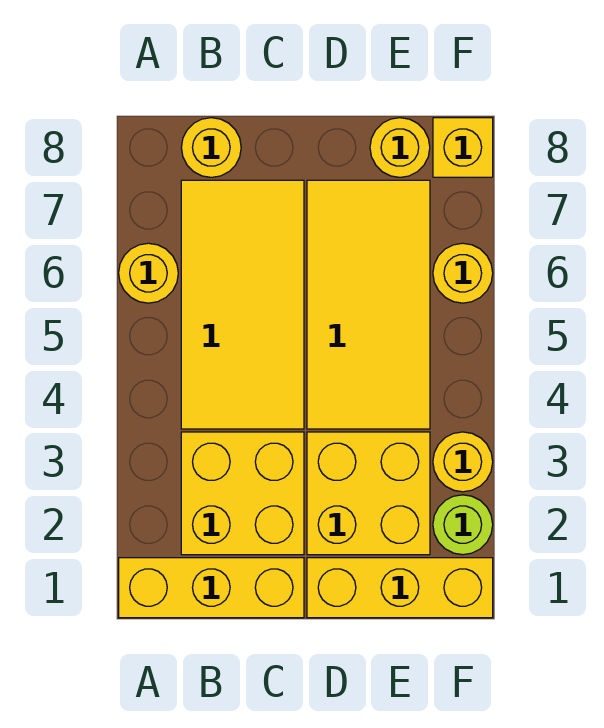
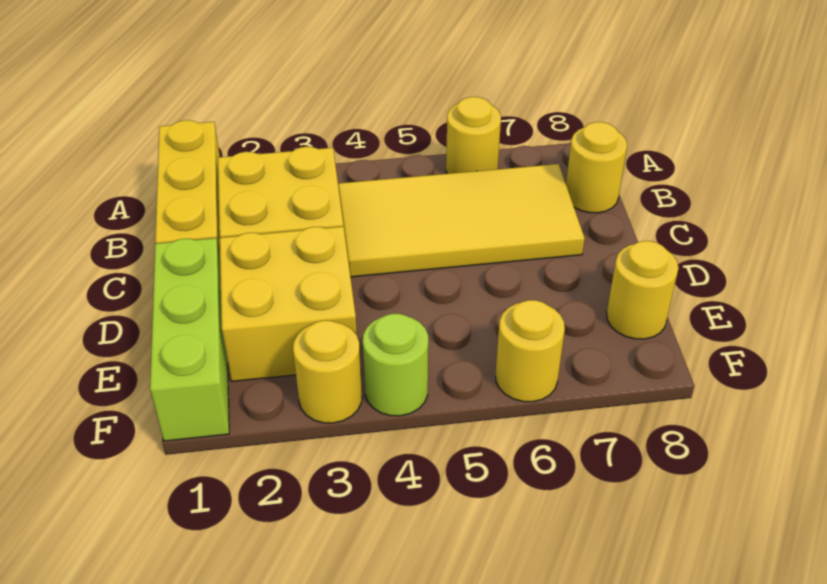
yellow brick D1:F1 level 1 -> lime brick D1:F1 level 1
yellow tile D4:E7 level 1 -> none
lime round brick F2 level 1 -> lime round brick F4 level 1
yellow brick F8 level 1 -> none

